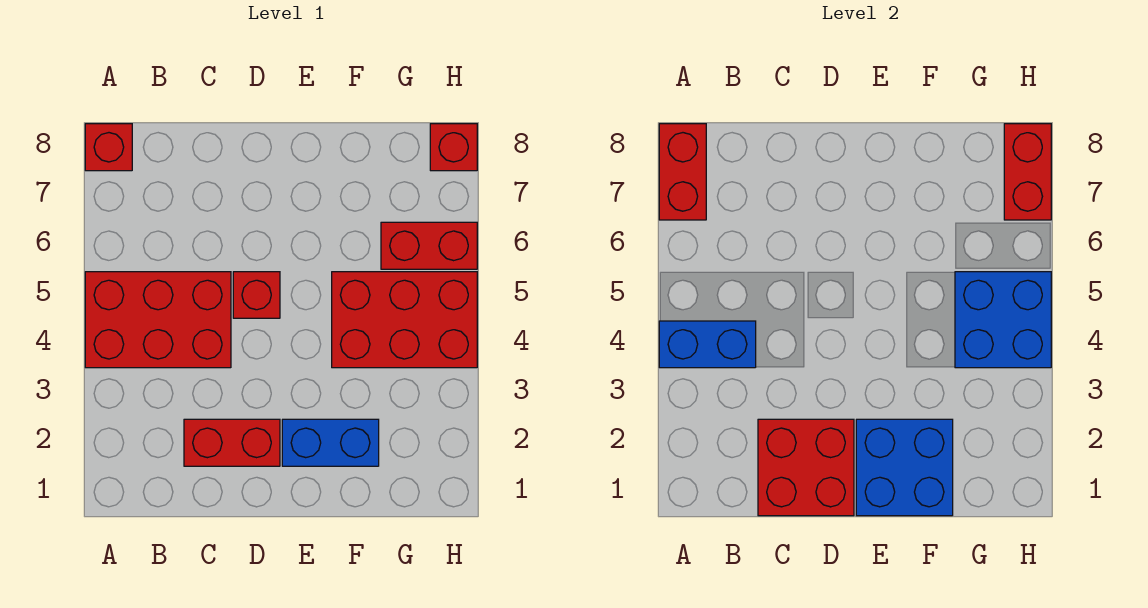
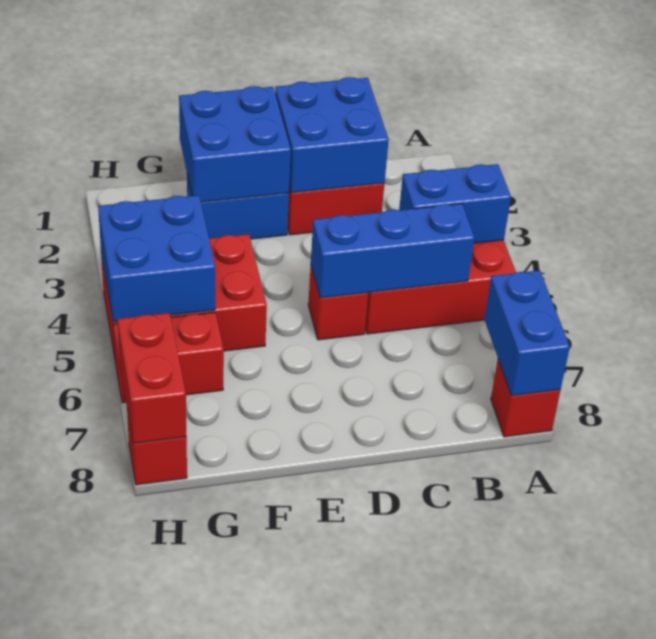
red brick A7:A8 level 2 -> blue brick A7:A8 level 2
none -> blue brick B5:D5 level 2
red brick C1:D2 level 2 -> blue brick C1:D2 level 2

